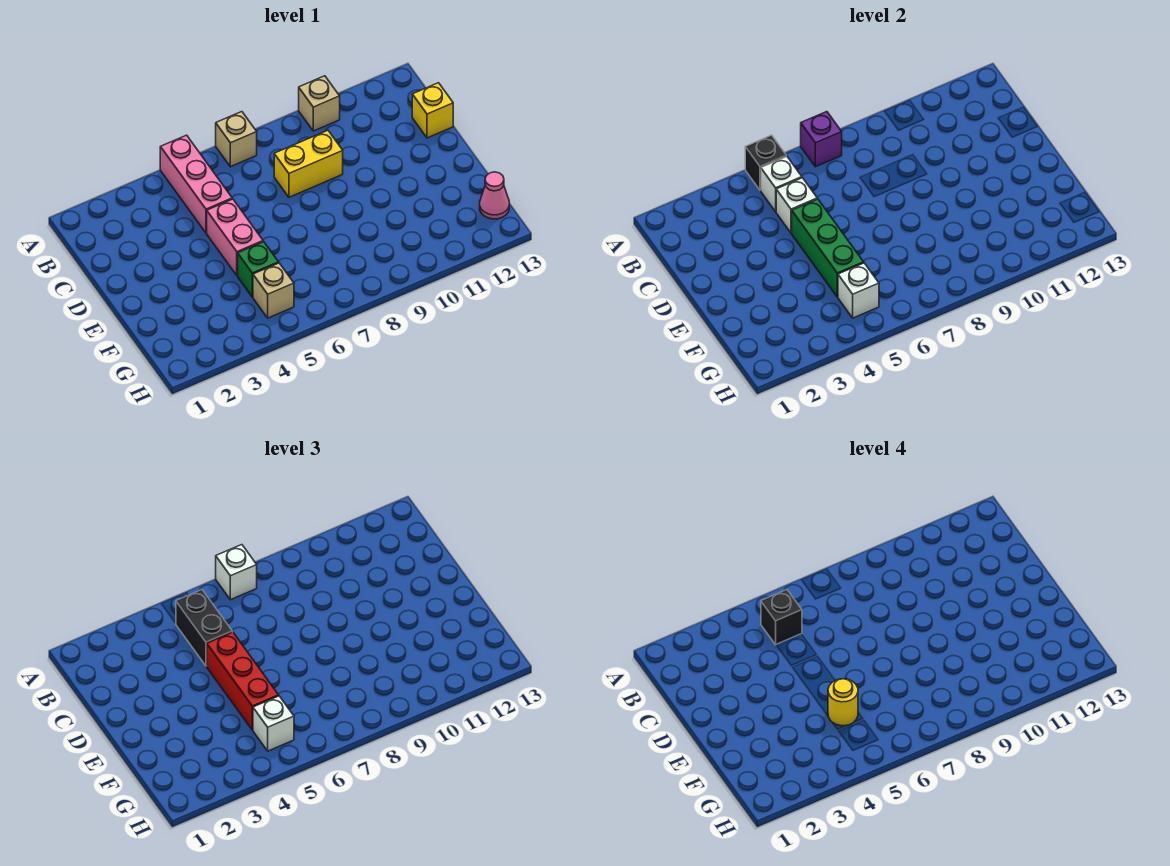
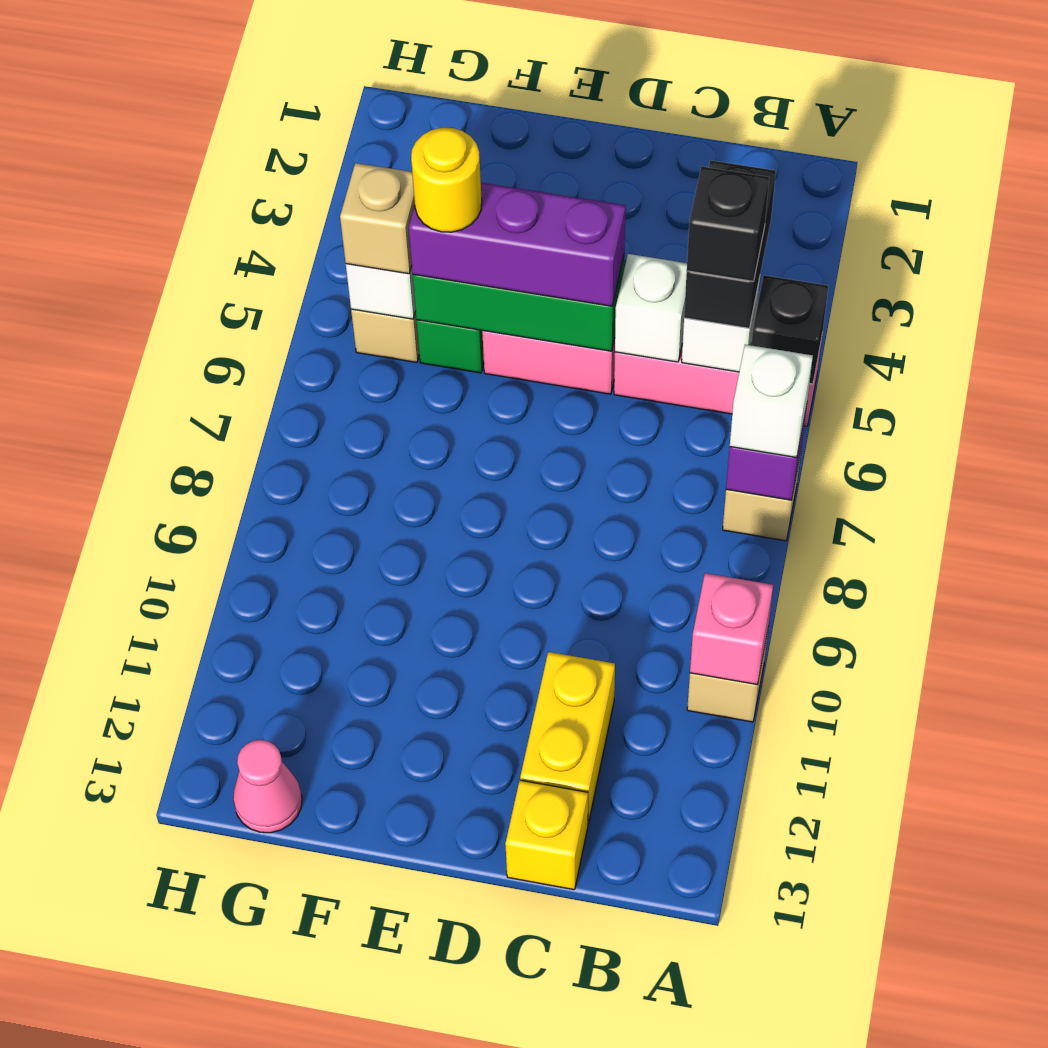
none -> pink brick A10 level 2
black brick B5:C5 level 3 -> black brick B4:B5 level 3
yellow brick C8:C9 level 1 -> yellow brick C11:C12 level 1
red brick D5:F5 level 3 -> purple brick D5:F5 level 3
white brick G5 level 3 -> tan brick G5 level 3

